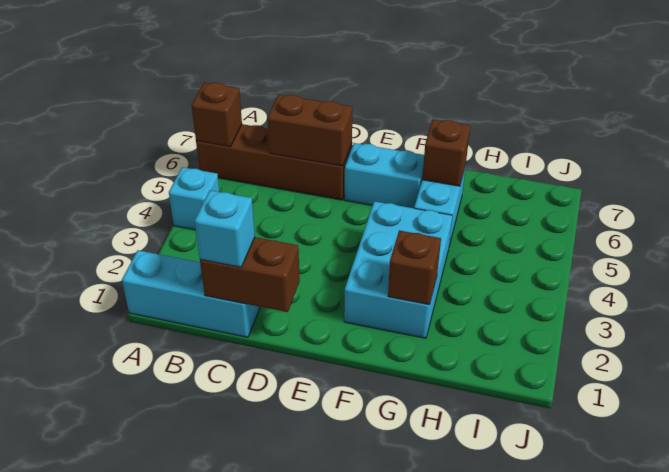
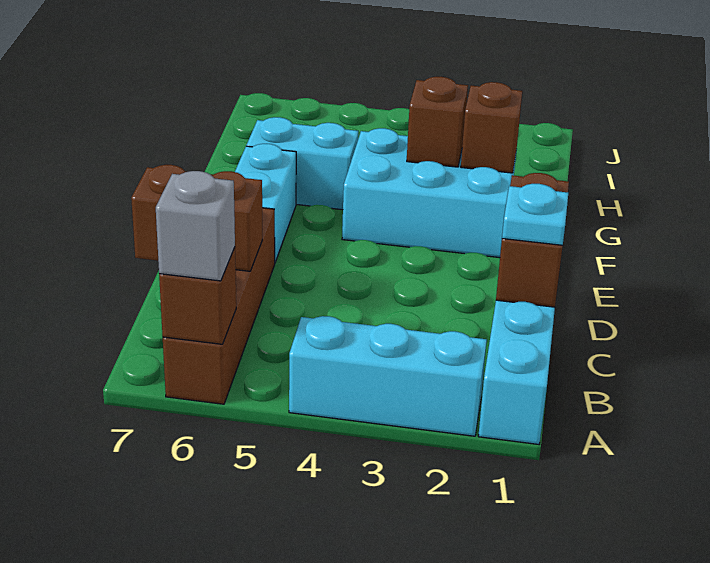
cyan brick A4 level 1 -> cyan brick A2:A4 level 1
none -> grey brick A6 level 3
cyan brick C1 level 3 -> cyan plate C1 level 3
brown brick C6:D6 level 2 -> brown brick C6:C7 level 2
brown brick G6 level 2 -> brown brick G3 level 2

